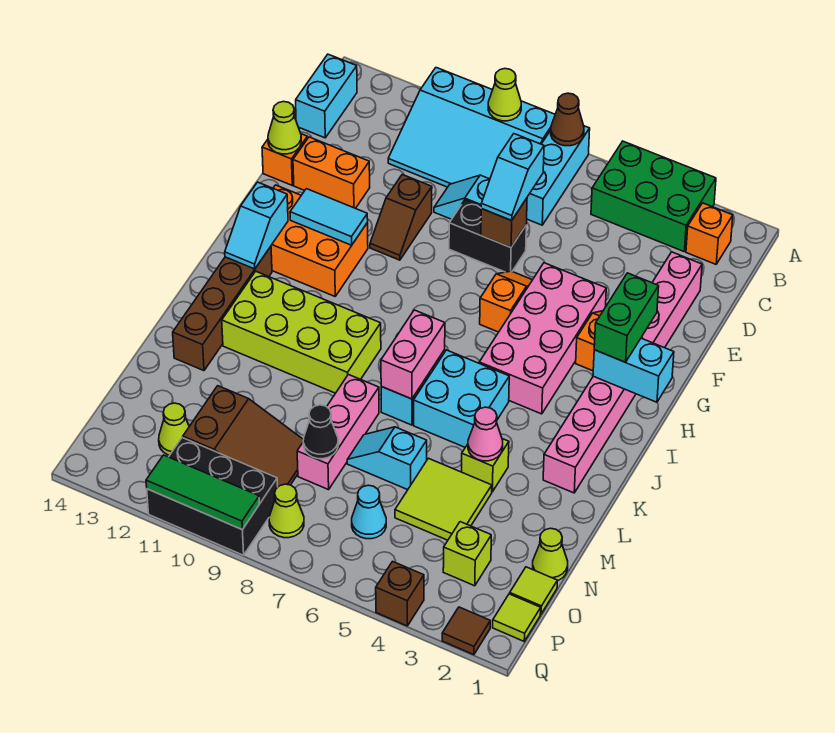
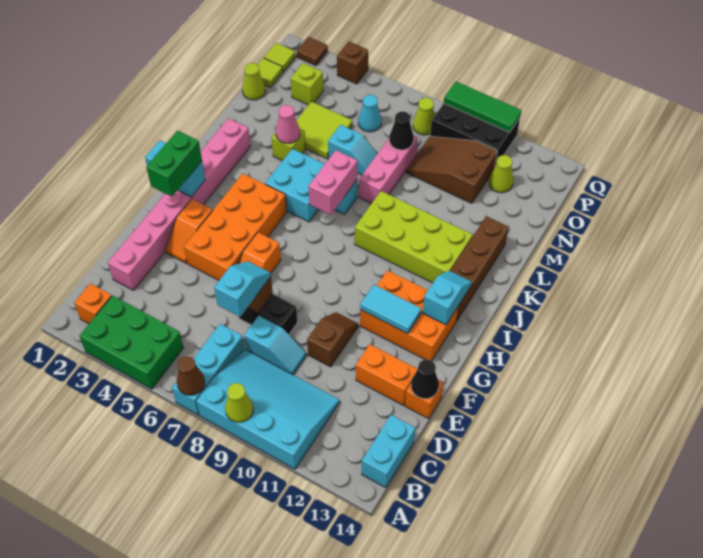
lime cone E14 level 2 -> black cone E14 level 2
pink brick F4:I5 level 1 -> orange brick F4:I5 level 1

